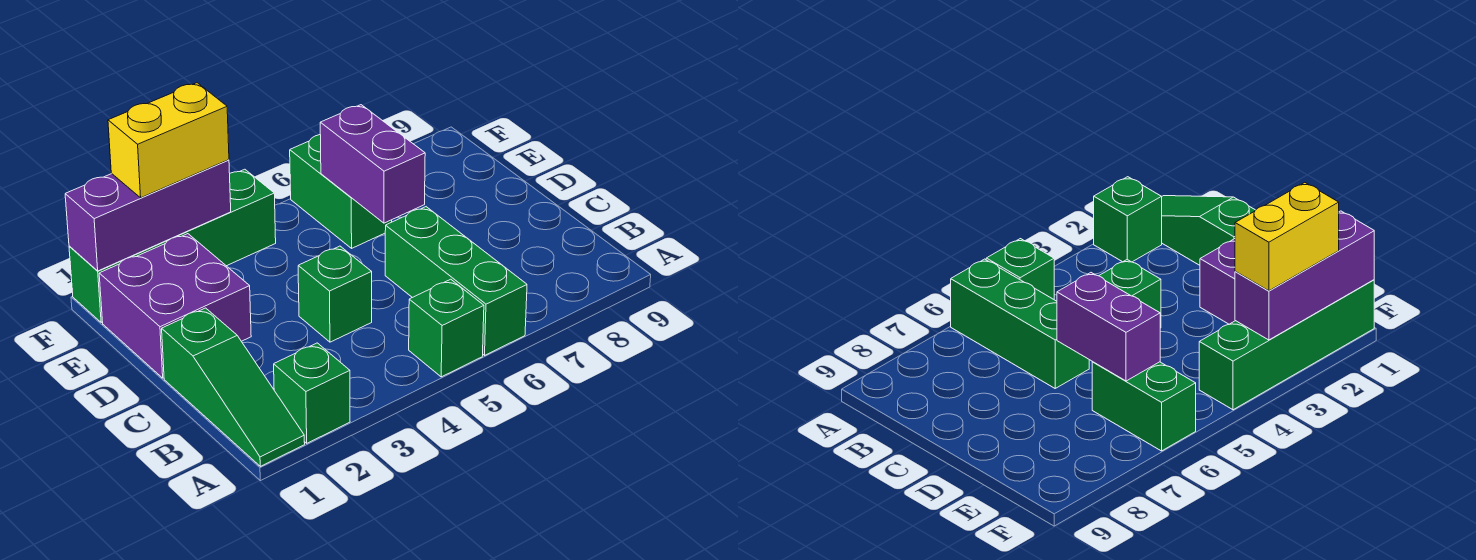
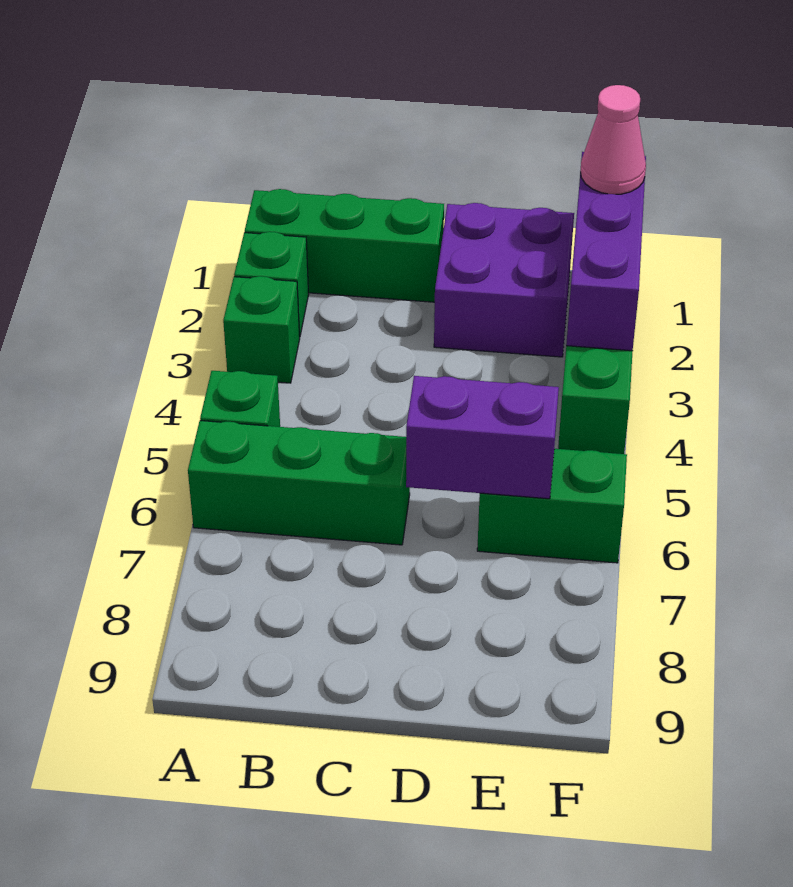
green slope A1:C1 level 1 top C -> green brick A1:C1 level 1
green brick C4 level 1 -> green brick A3 level 1
none -> pink cone F1 level 3
yellow brick F2:F3 level 3 -> none

